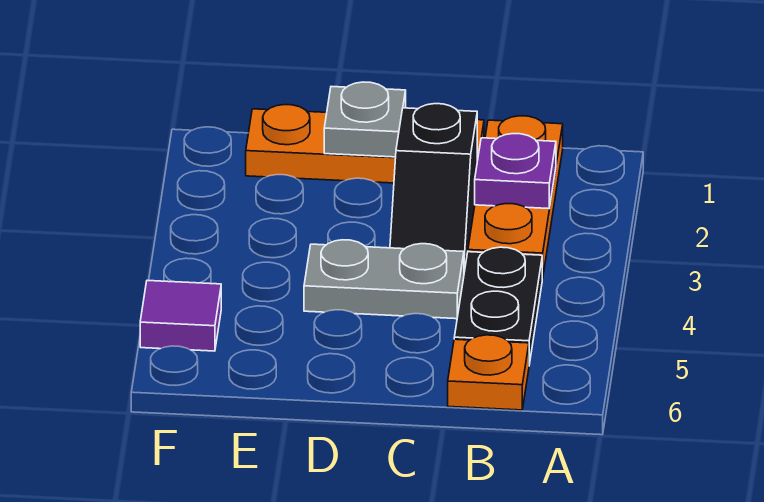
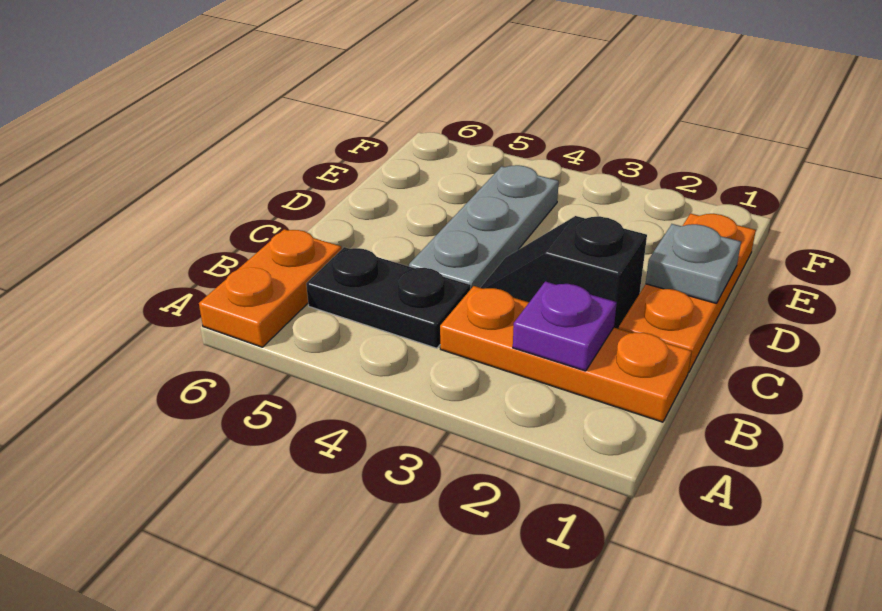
orange plate B6 level 1 -> orange plate A6:B6 level 1
grey plate C4:D4 level 1 -> grey plate C4:E4 level 1
purple tile F5 level 1 -> none

